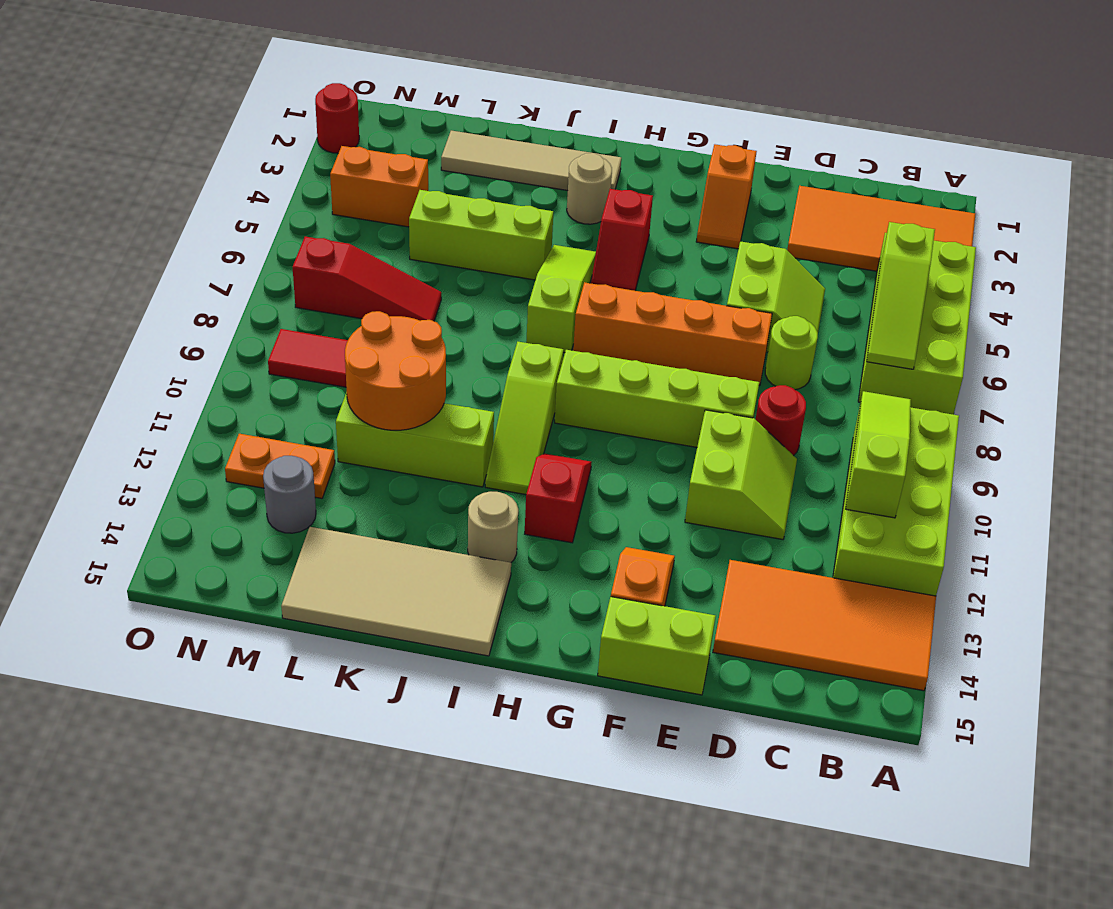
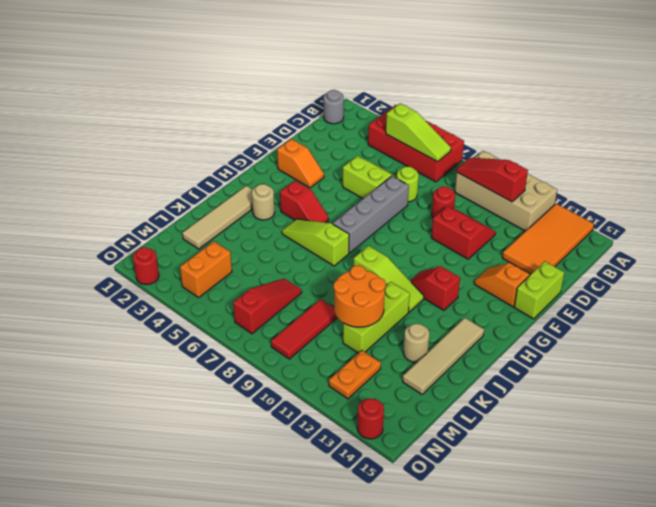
orange tile A2:D3 level 1 -> none
lime brick A4:B7 level 1 -> red brick A4:B7 level 1
lime brick A9:B12 level 1 -> tan brick A9:B12 level 1
lime slope B9:B11 level 2 top 11 -> red slope B9:B11 level 2 top 11
lime slope D10:E11 level 1 top E -> red slope D10:E11 level 1 top E
orange brick E7:H7 level 1 -> grey brick E7:H7 level 1
lime brick E9:H9 level 1 -> none
tan round brick I13 level 1 -> tan round brick K13 level 1
tan tile I14:L15 level 1 -> tan tile I14:L14 level 1
lime brick J5:L5 level 1 -> none
grey round brick M13 level 1 -> grey round brick B1 level 1
none -> red round brick O14 level 1

